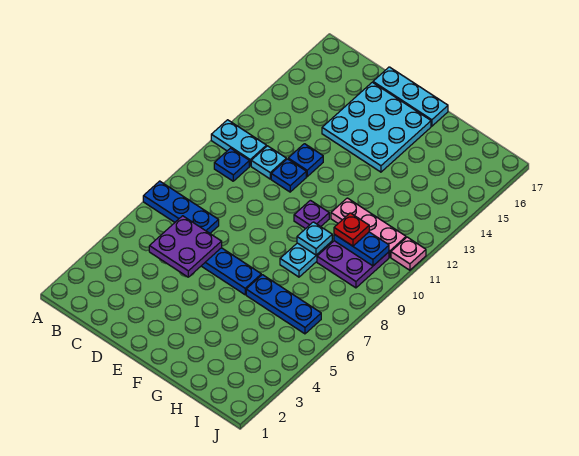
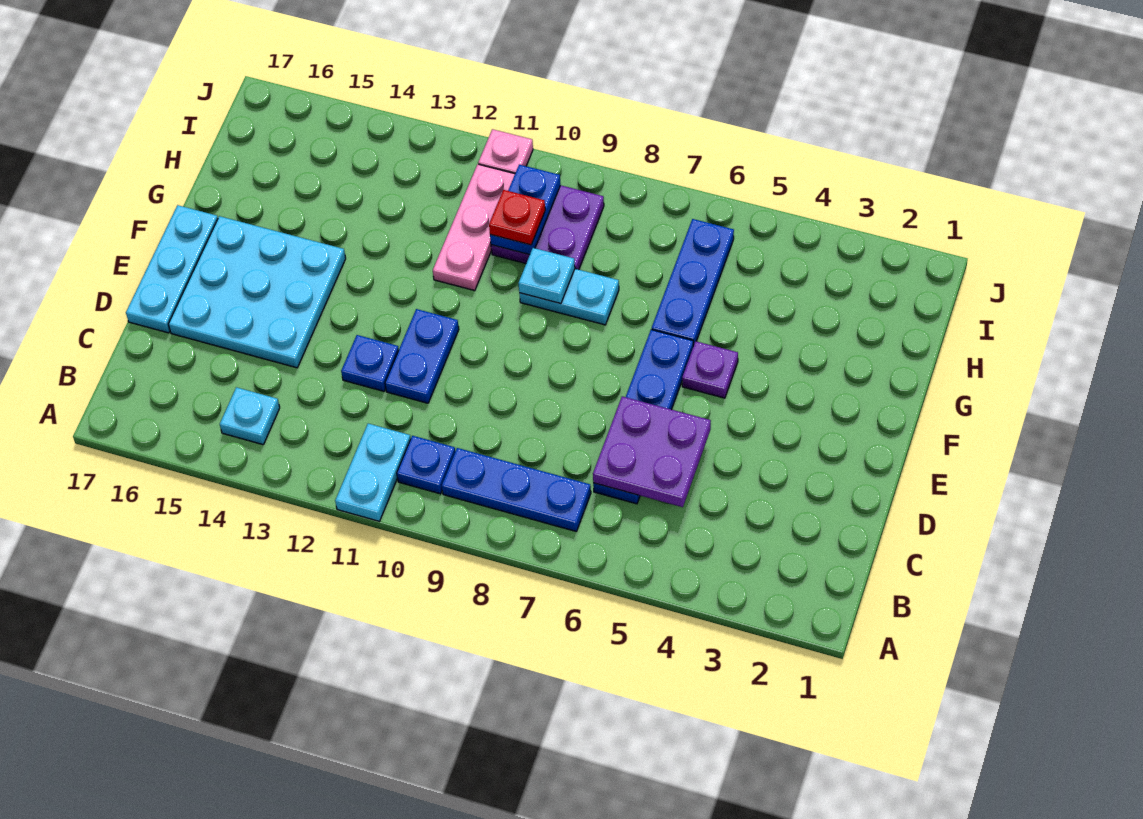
blue plate A7:C7 level 1 -> blue plate B7:B9 level 1
cyan plate C11 level 1 -> cyan plate B14 level 1
blue plate D11 level 1 -> blue plate D11:E11 level 1
purple plate F10 level 1 -> purple plate F5 level 1

